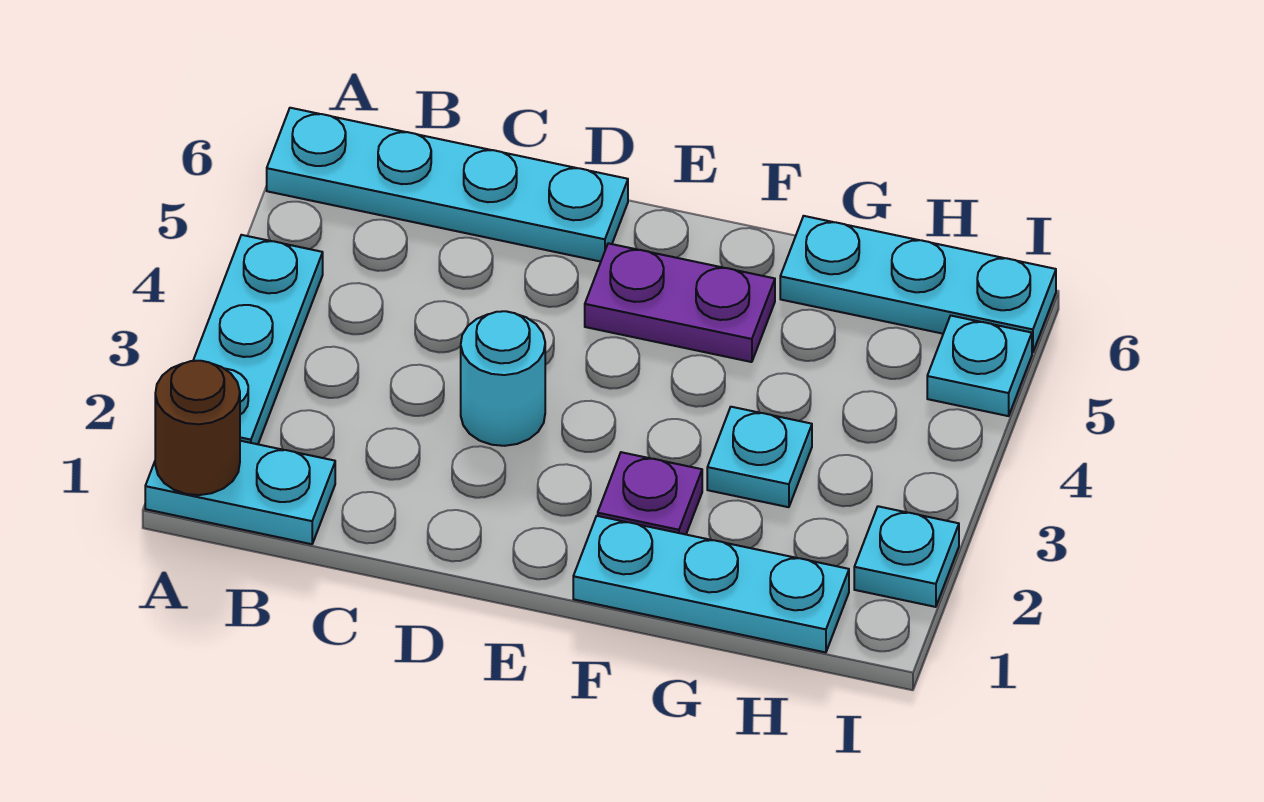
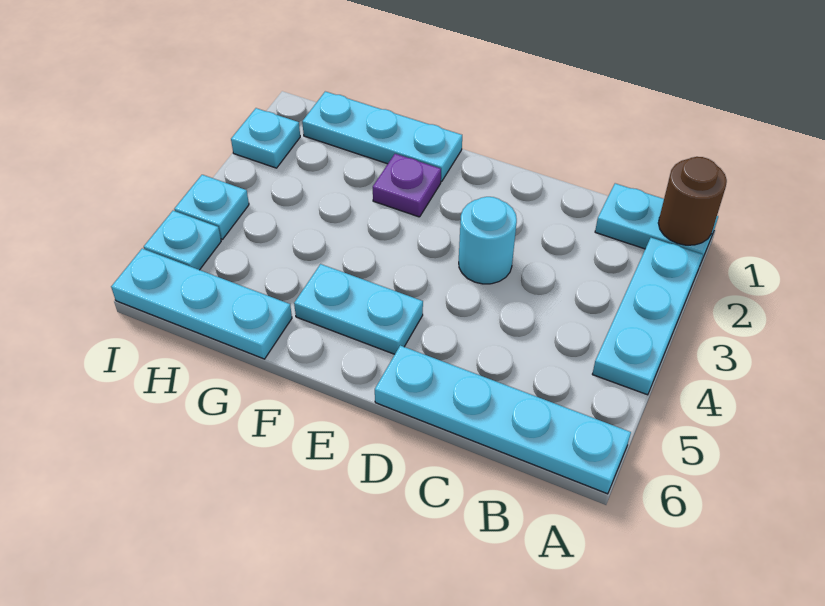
purple plate E5:F5 level 1 -> cyan plate E5:F5 level 1
cyan plate G3 level 1 -> cyan plate I4 level 1

